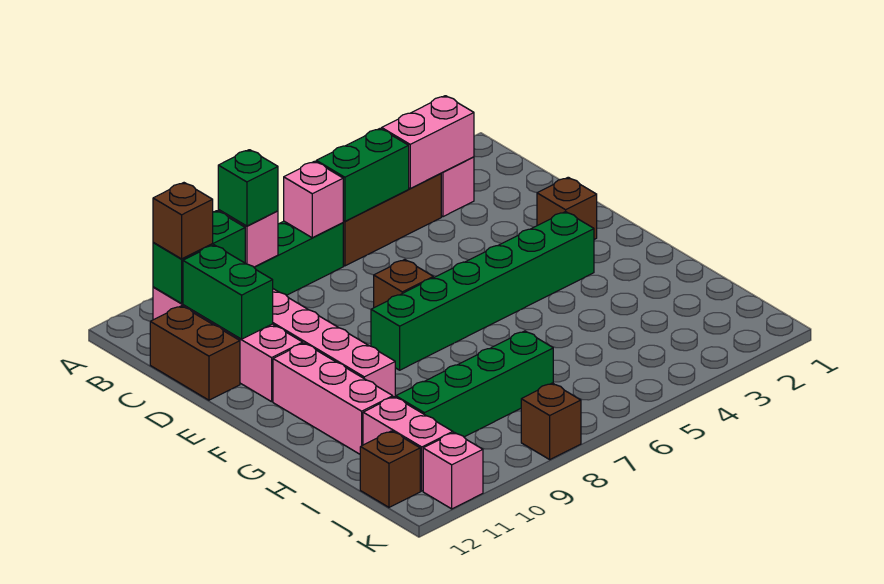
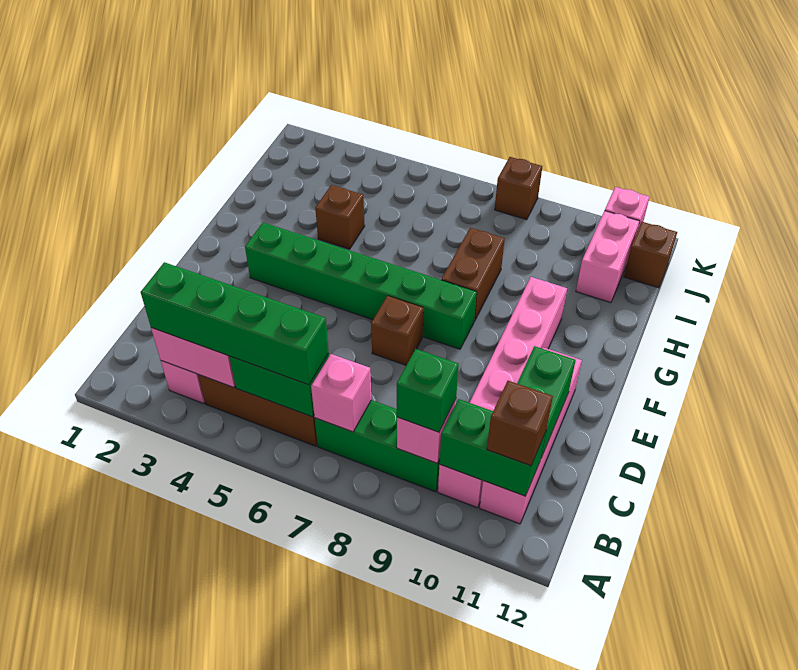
brown brick C12:D12 level 1 -> brown brick G8:H8 level 1
brown brick E2 level 1 -> brown brick H4 level 1
pink brick F11:H11 level 1 -> none
green brick I7:I10 level 1 -> green brick B3:B6 level 3

